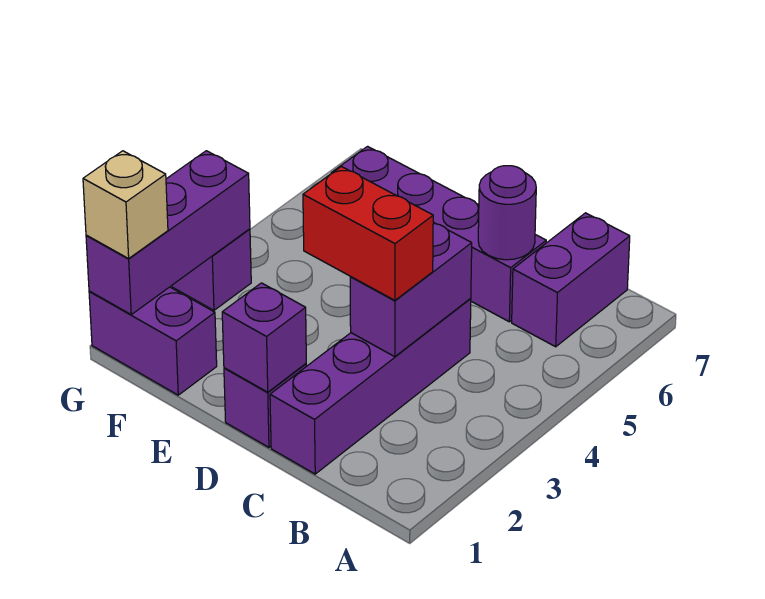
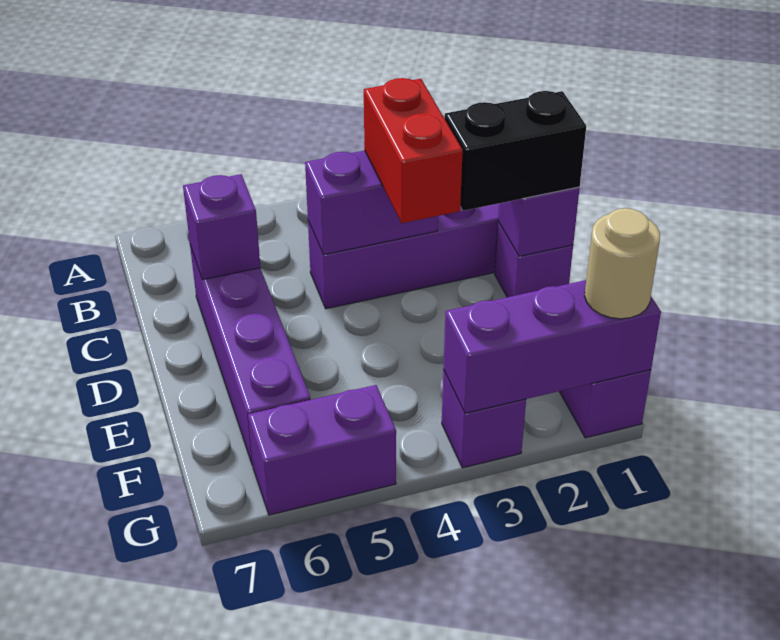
purple brick B6:B7 level 1 -> purple brick G5:G6 level 1
purple round brick C6 level 2 -> purple brick C6 level 2
none -> black brick D1:D2 level 3
tan brick G1 level 3 -> tan round brick G1 level 3

